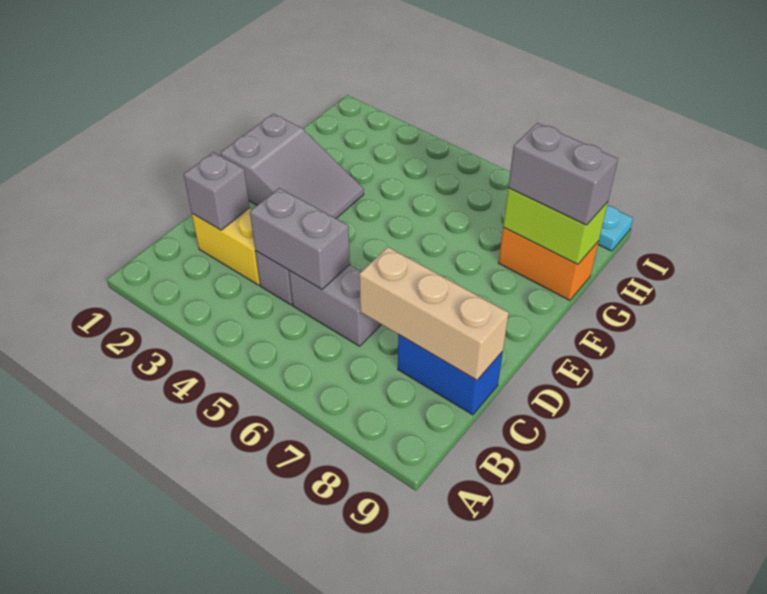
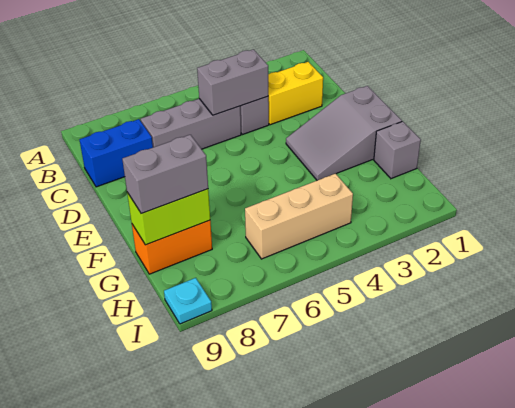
grey brick C2 level 2 -> grey brick G1 level 1
grey brick C5:C6 level 1 -> grey brick C5:C7 level 1
tan brick C7:C9 level 2 -> tan brick H4:H6 level 1

